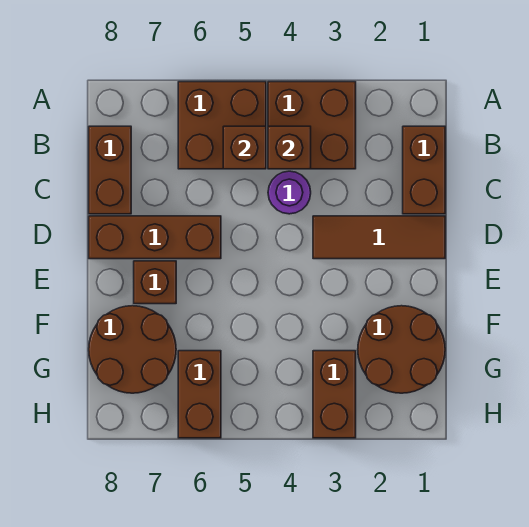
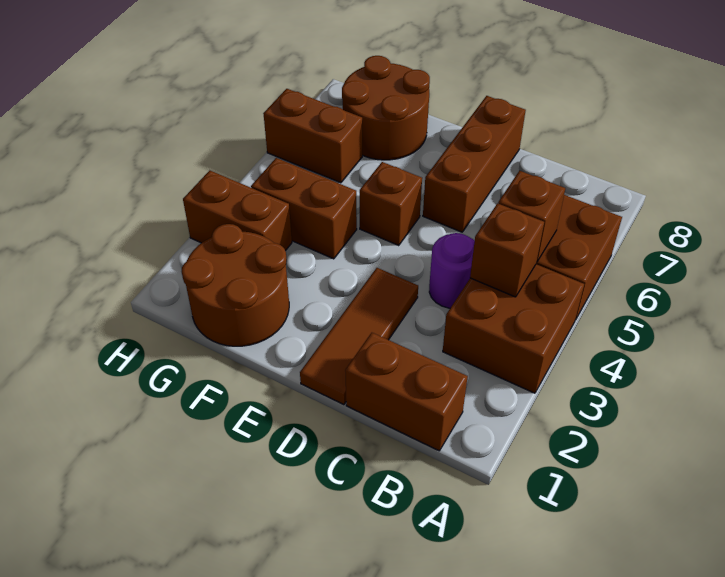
brown brick B8:C8 level 1 -> brown brick F4:G4 level 1
brown brick E7 level 1 -> brown brick E5 level 1

